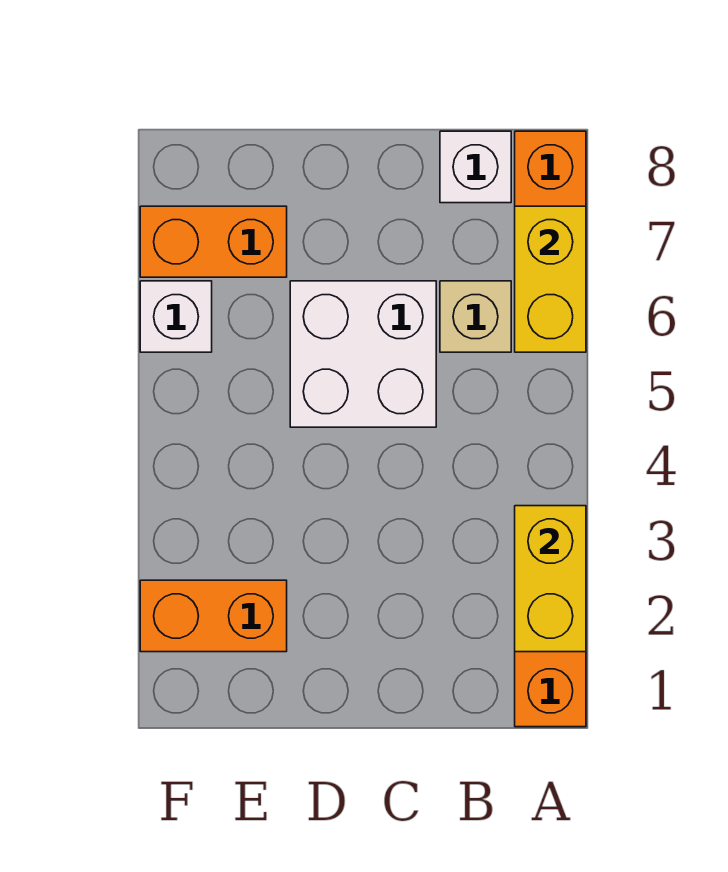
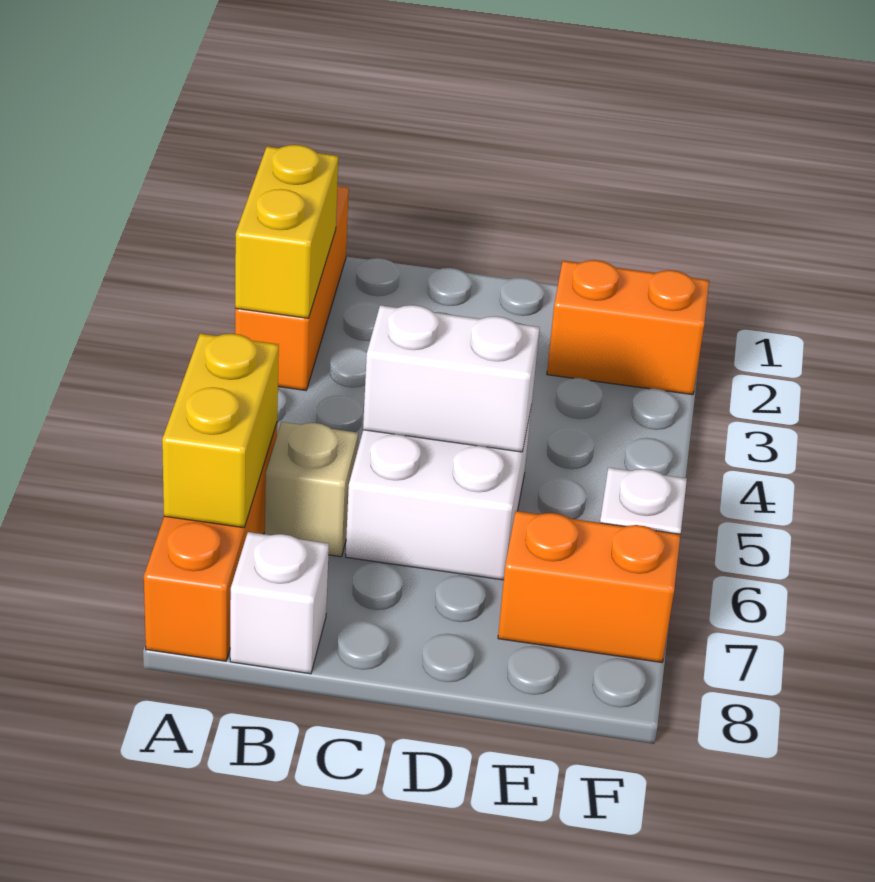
none -> white brick C5:D5 level 2

